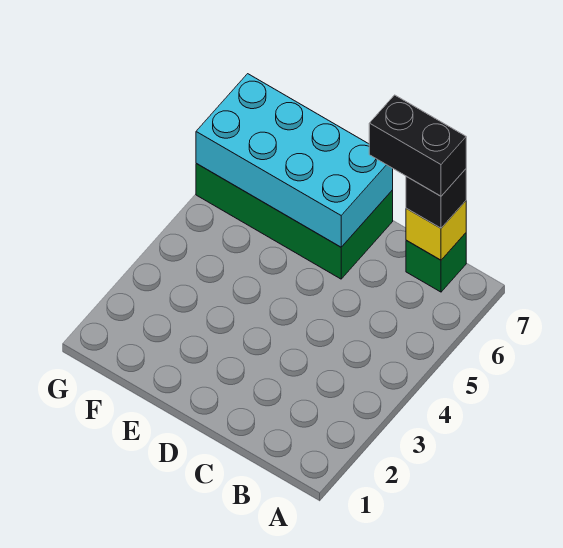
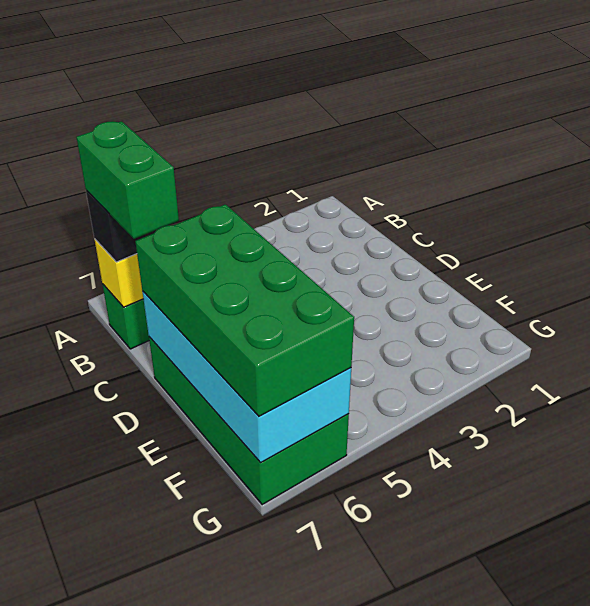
black brick B7:C7 level 4 -> green brick B7:C7 level 4
none -> green brick D6:G7 level 3

